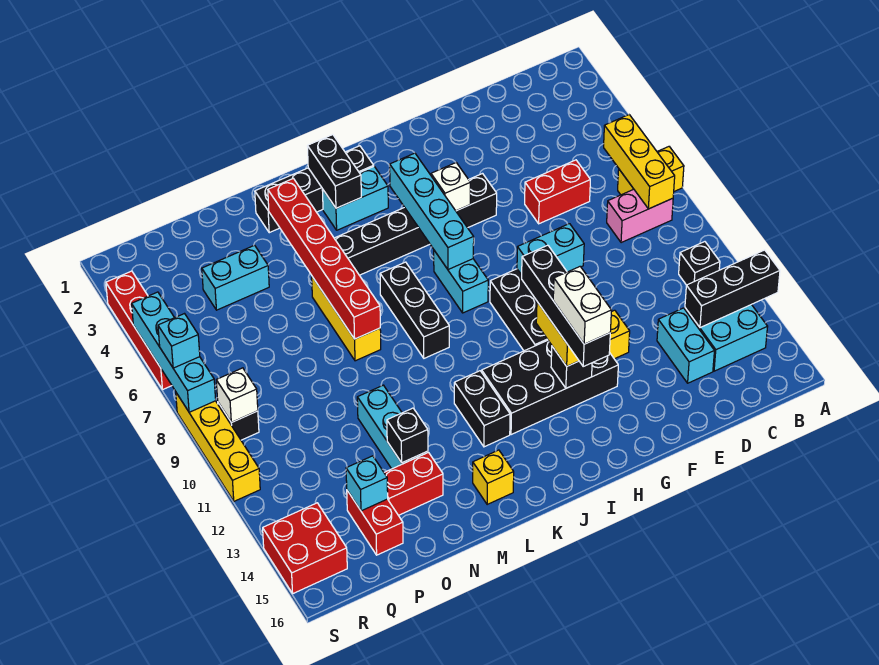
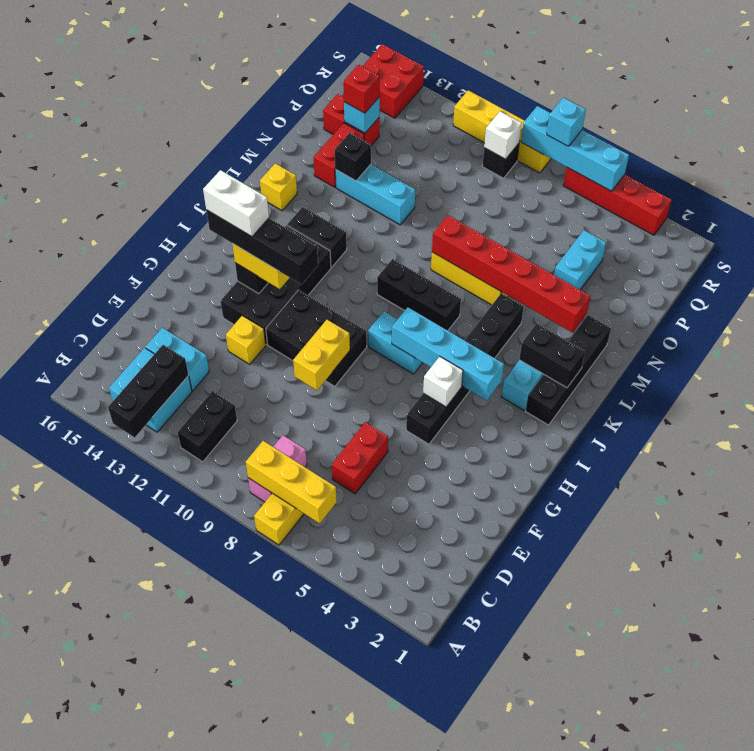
black brick B11 level 1 -> black brick B11:C11 level 1
cyan brick F9:G9 level 2 -> yellow brick F9:G9 level 2
none -> red brick P14 level 3

